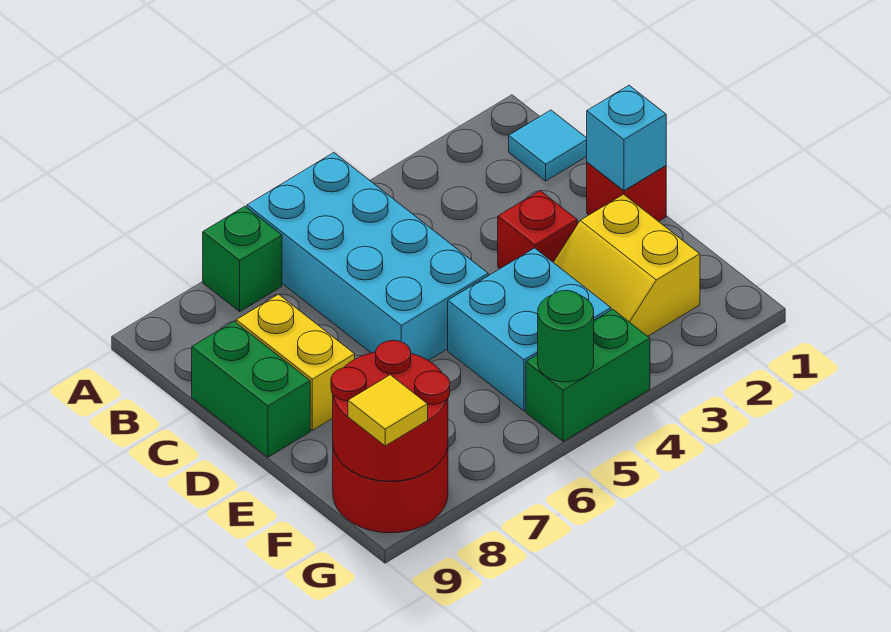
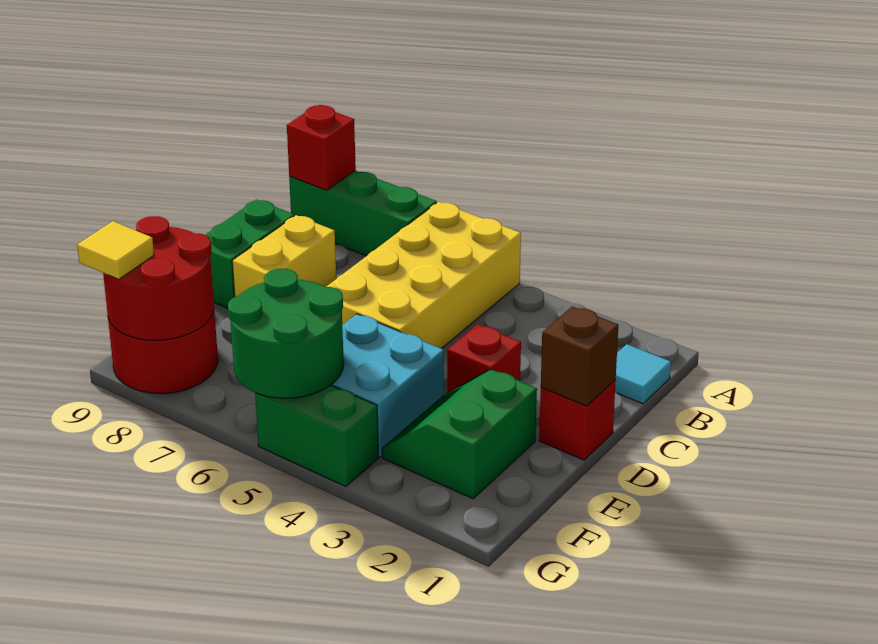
cyan brick A5:D6 level 1 -> yellow brick A5:D6 level 1
green brick A7 level 1 -> green brick A7:A9 level 1
none -> red brick A9 level 2
cyan brick D1 level 2 -> brown brick D1 level 2
yellow slope E2:F3 level 1 top 2 -> green slope E2:F3 level 1 top 2
green round brick G5 level 2 -> green round brick F5:G6 level 2

